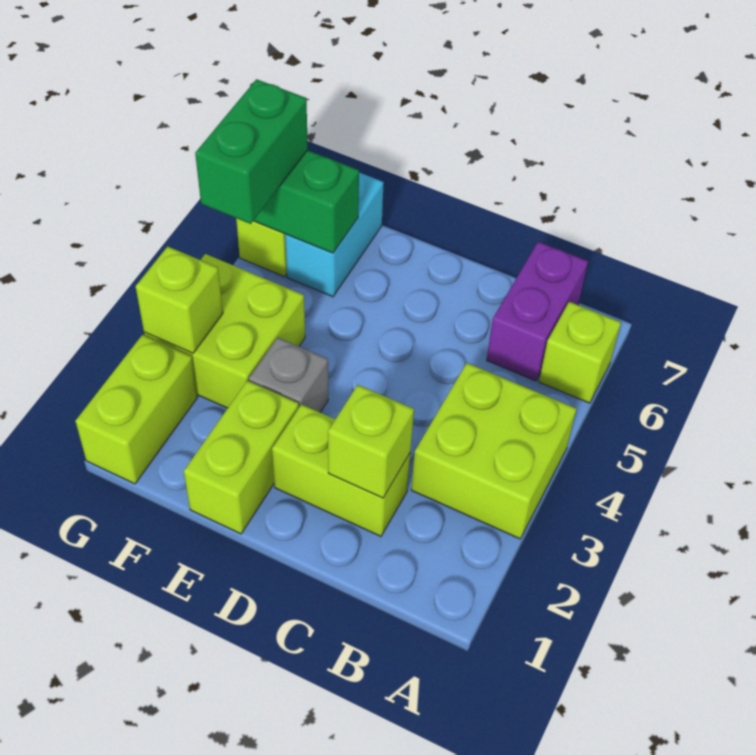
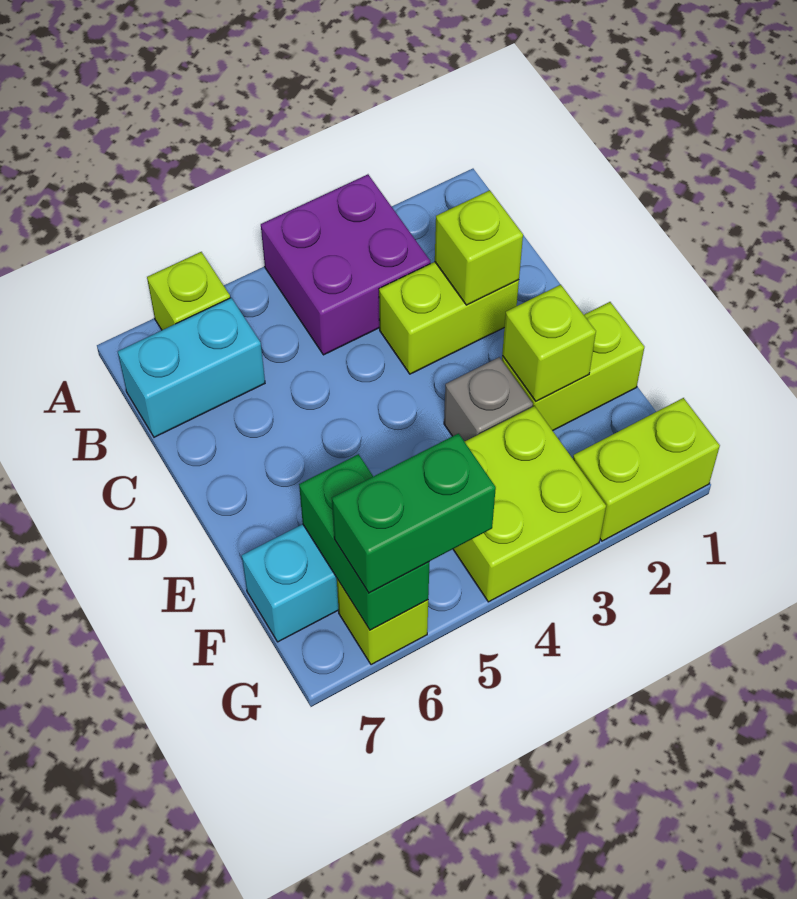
lime brick A3:B4 level 1 -> purple brick A3:B4 level 1
purple brick B6:B7 level 1 -> cyan brick B6:B7 level 1
lime brick C2:D2 level 1 -> lime brick C2:C3 level 1
lime brick G3 level 2 -> lime brick E2 level 2

